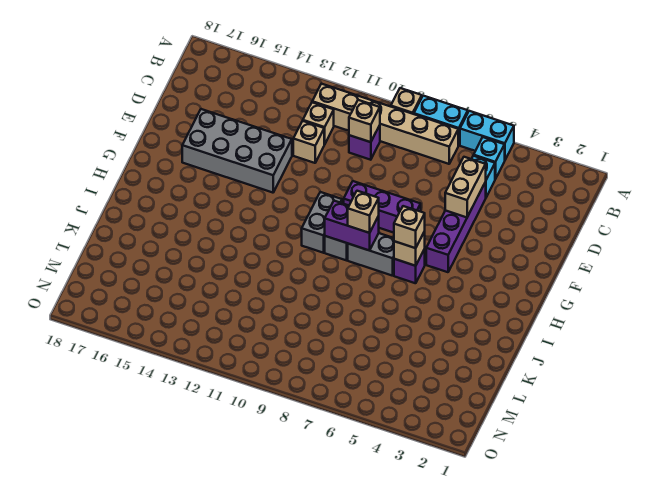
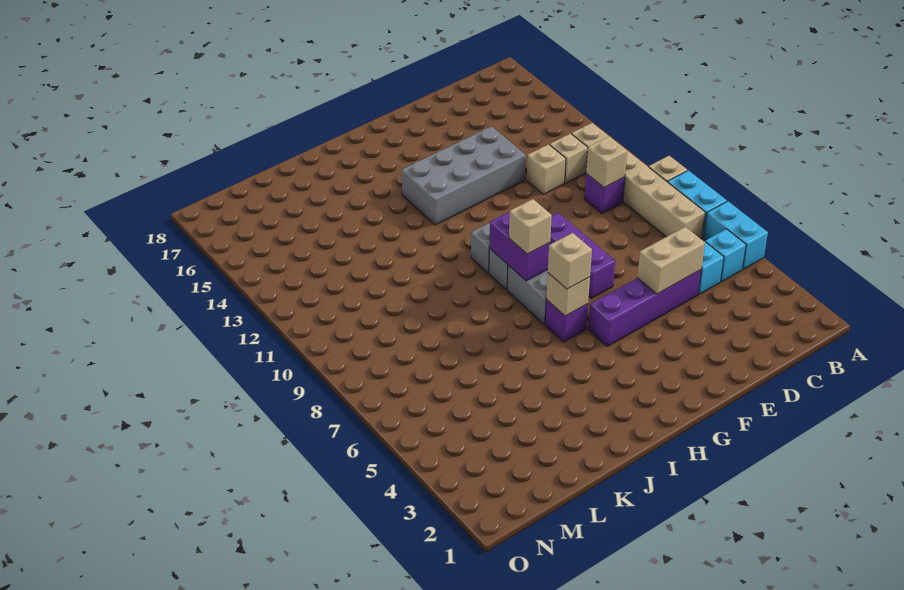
grey brick E13:F16 level 1 -> grey brick E13:H14 level 1

